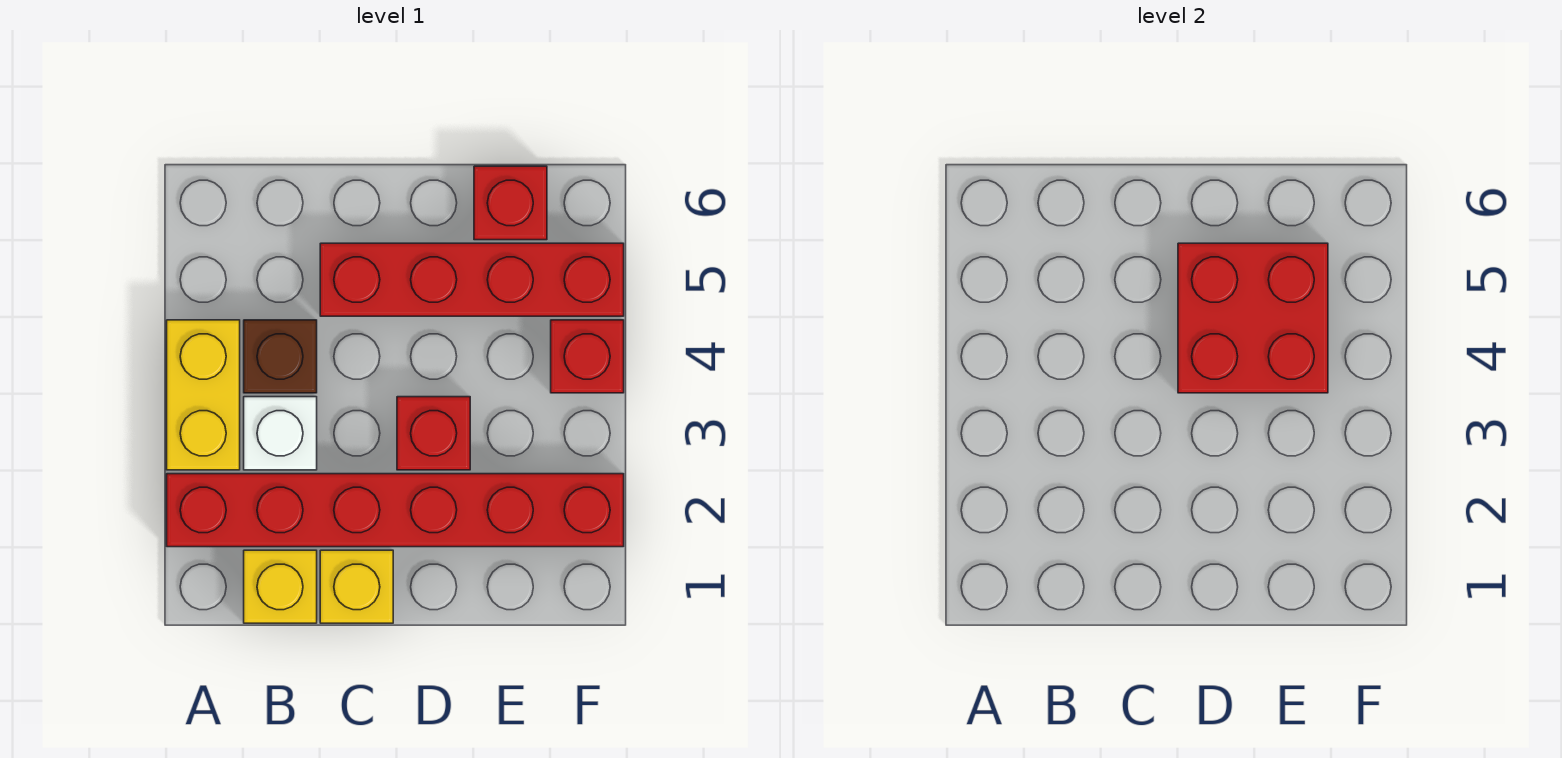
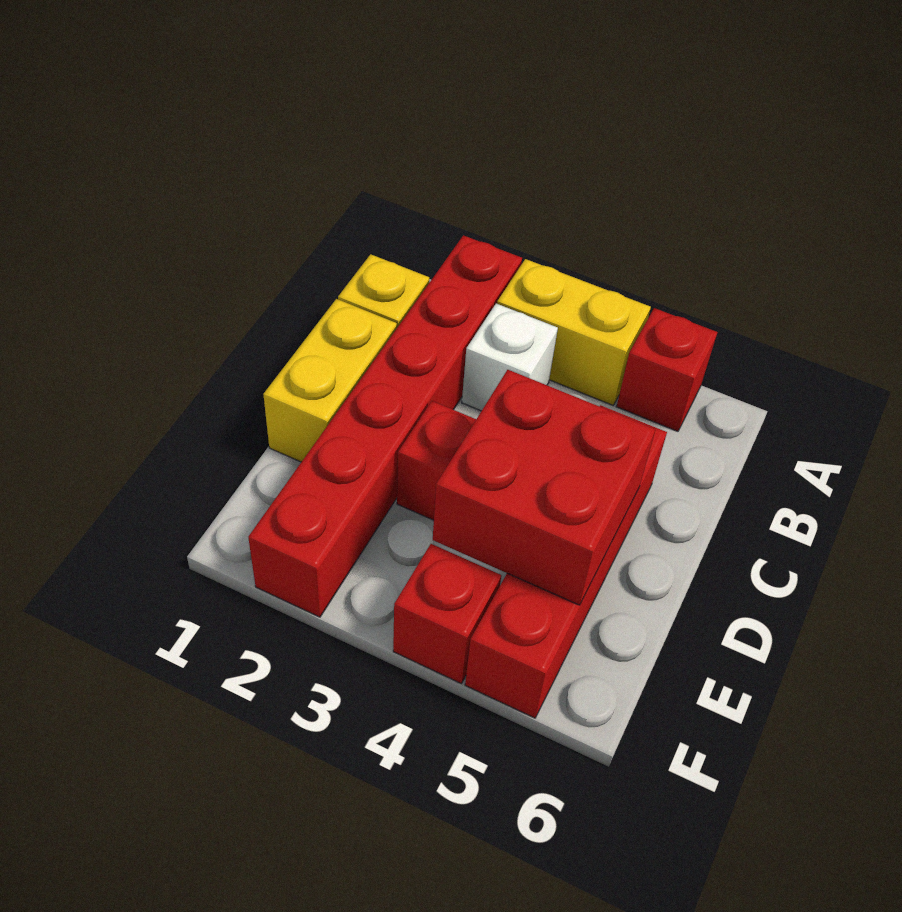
brown brick B4 level 1 -> none
yellow brick C1 level 1 -> yellow brick C1:D1 level 1
red brick E6 level 1 -> red brick A5 level 1

